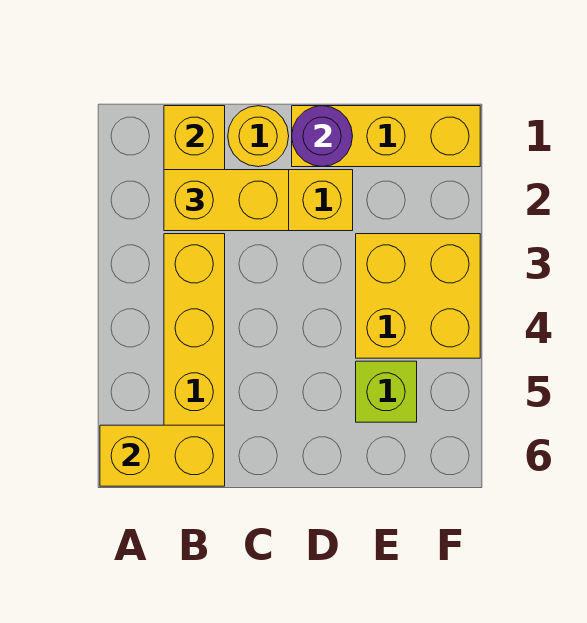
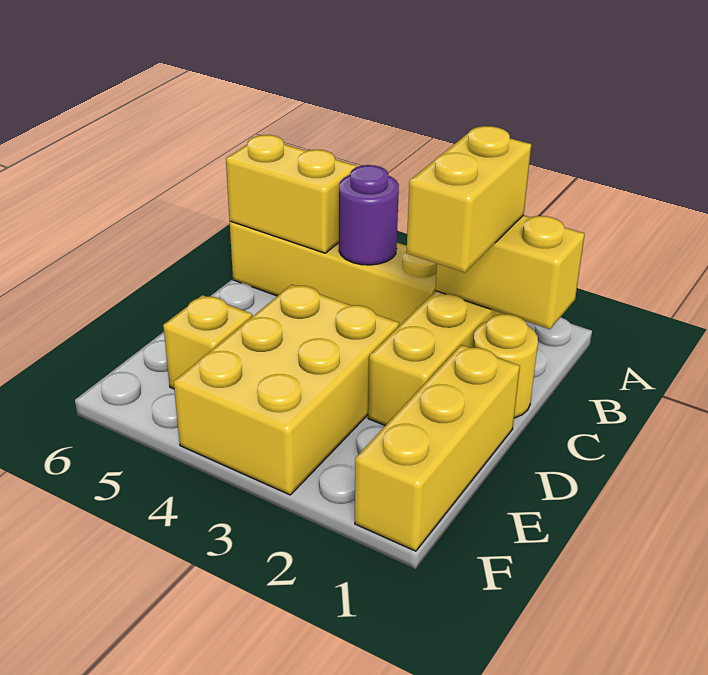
yellow brick A6:B6 level 2 -> yellow brick B5:B6 level 2
purple round brick D1 level 2 -> purple round brick B4 level 2
yellow brick E3:F4 level 1 -> yellow brick D3:F4 level 1
lime brick E5 level 1 -> yellow brick E5 level 1

